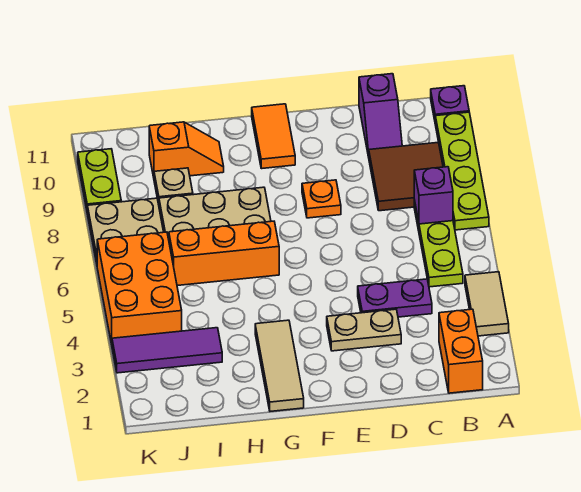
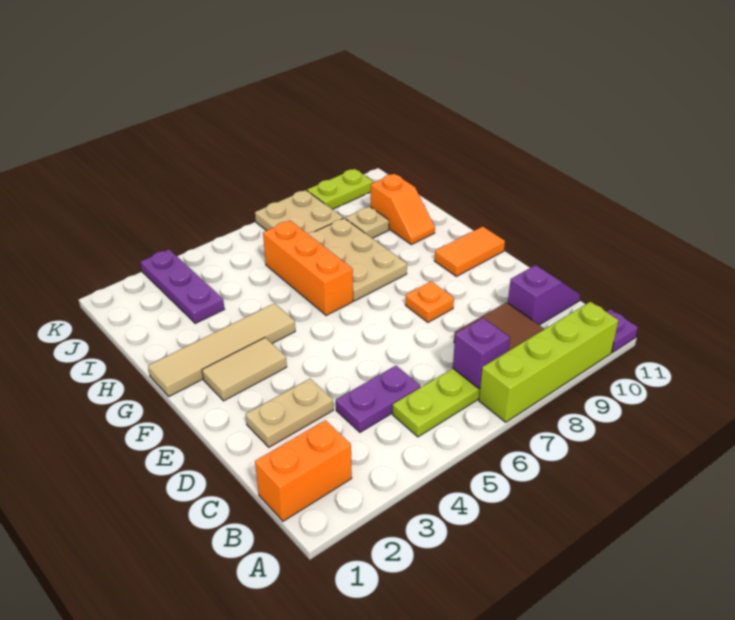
tan tile A3:A4 level 1 -> tan tile F2:F3 level 1
lime plate A7:A10 level 1 -> lime brick A7:A10 level 1
purple plate C4:D4 level 1 -> purple plate C4:C5 level 1
purple slope C10:C11 level 1 top 11 -> purple slope C10:C11 level 1 top 10
tan plate D3:E3 level 1 -> tan plate D2:D3 level 1
tan tile G1:G3 level 1 -> tan tile G1:G4 level 1
purple tile I3:K3 level 1 -> purple plate I3:K3 level 1
orange brick J4:K6 level 1 -> none

